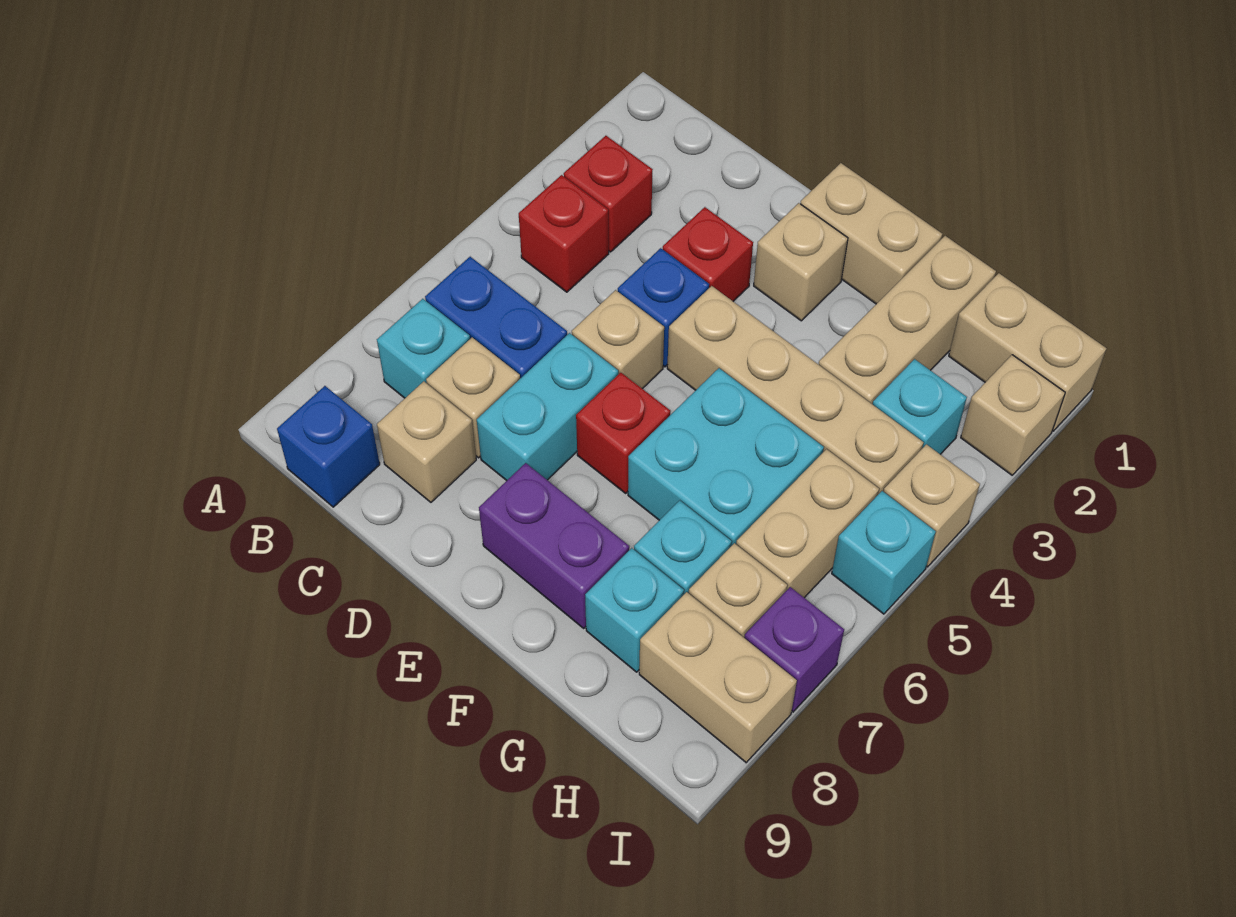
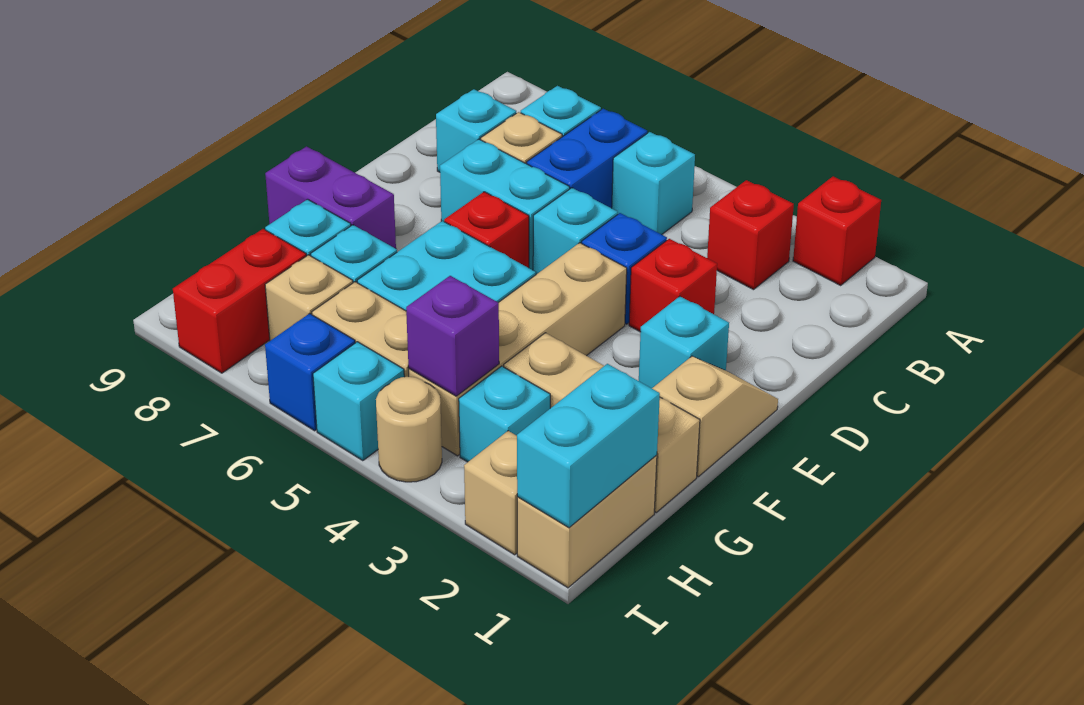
red brick B4 level 1 -> red brick A2 level 1
none -> cyan brick B5 level 1
blue brick B9 level 1 -> blue brick I6 level 1
tan brick C8 level 1 -> cyan brick C8 level 1
tan brick D5 level 1 -> cyan brick D5 level 1
tan brick E1:F1 level 1 -> tan slope E1:F1 level 1 top F
tan brick E2 level 1 -> cyan brick E2 level 1
purple brick E8:F8 level 1 -> purple brick F8:F9 level 1
none -> cyan brick H1:I1 level 2
tan brick H8:I8 level 1 -> red brick H8:I8 level 1
tan brick I4 level 1 -> tan round brick I4 level 1
purple brick I7 level 1 -> purple brick H4 level 2

